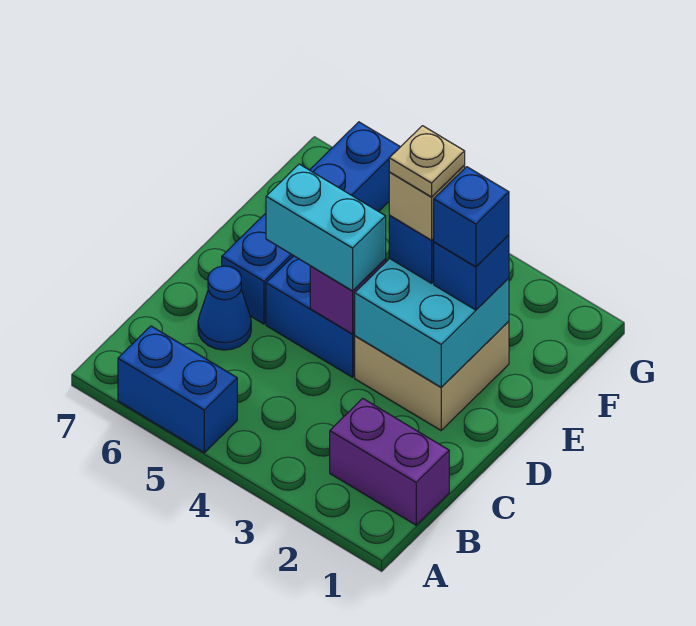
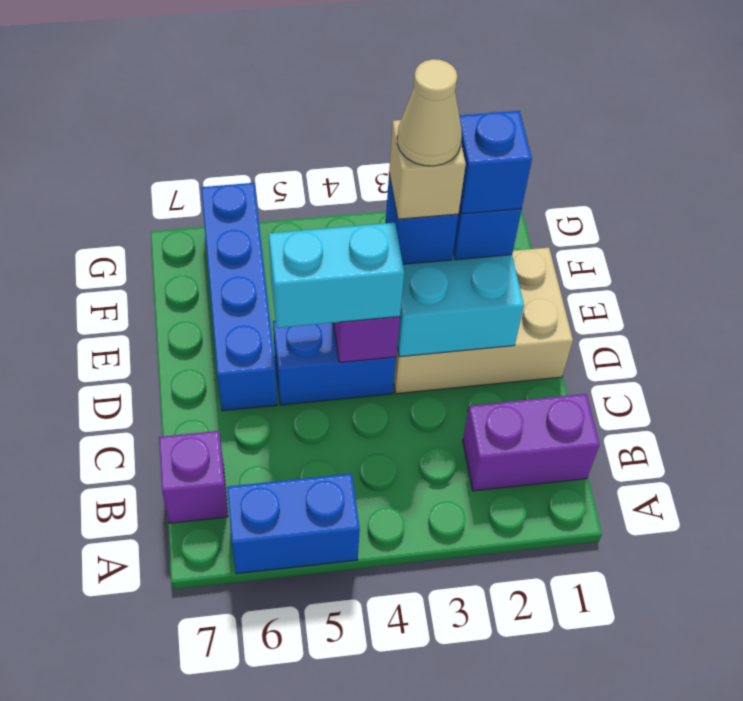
none -> purple brick B7 level 1
blue cone C6 level 1 -> none
tan brick D2:E3 level 1 -> tan brick D1:E3 level 1
tan plate E3 level 5 -> tan cone E3 level 5

